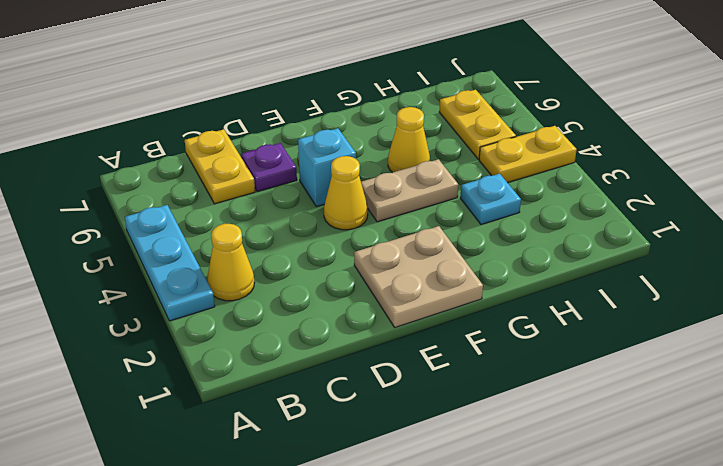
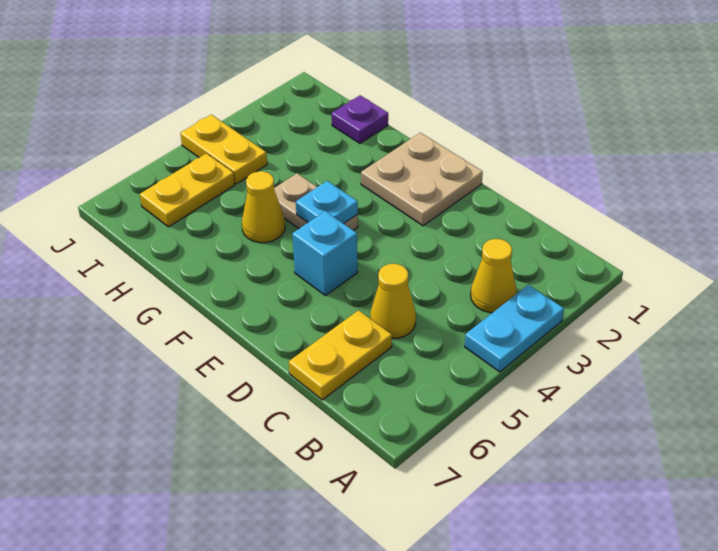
cyan plate A3:A5 level 1 -> cyan plate A3:A4 level 1
purple plate D6 level 1 -> purple plate H1 level 1
yellow cone E4 level 1 -> yellow cone C5 level 1
cyan plate H3 level 1 -> cyan plate F4 level 2

